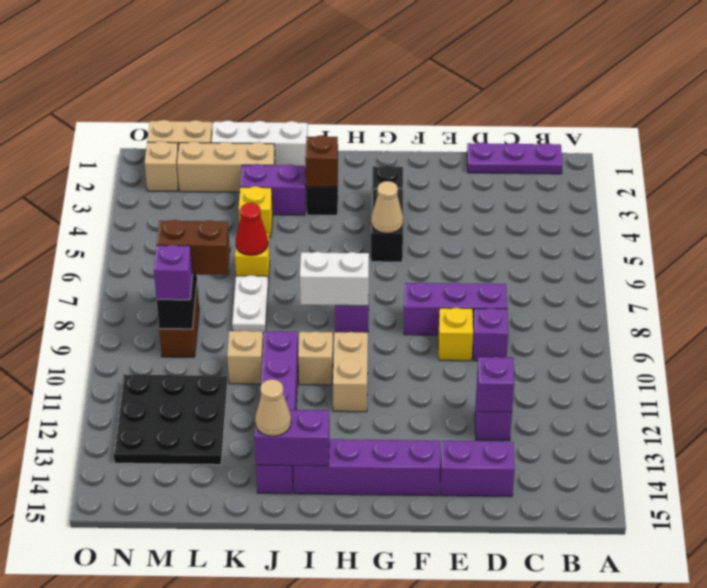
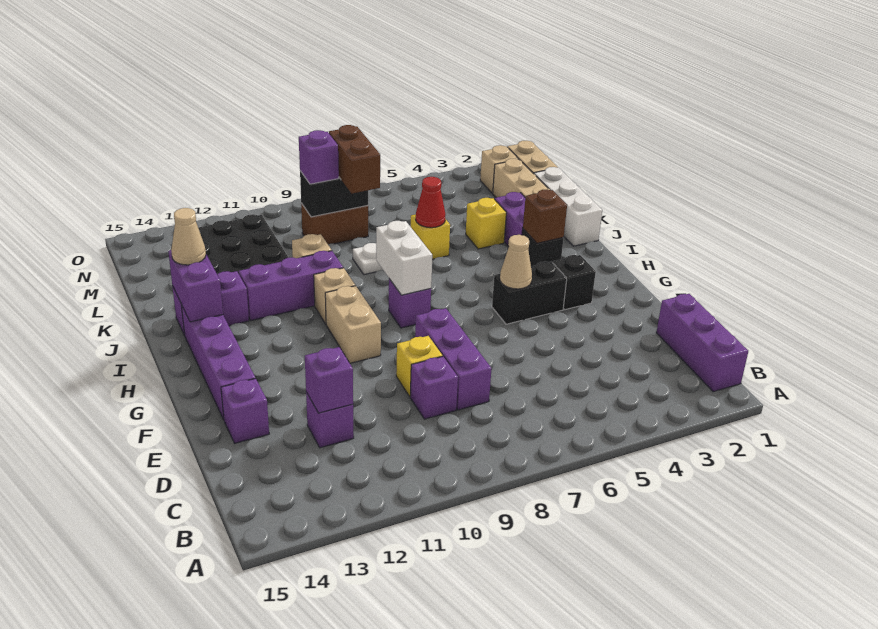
purple plate B1:D1 level 1 -> purple brick B1:D1 level 1
purple brick D14:E14 level 1 -> purple brick E14 level 1
tan brick H10:H11 level 1 -> tan brick G10:H10 level 1

